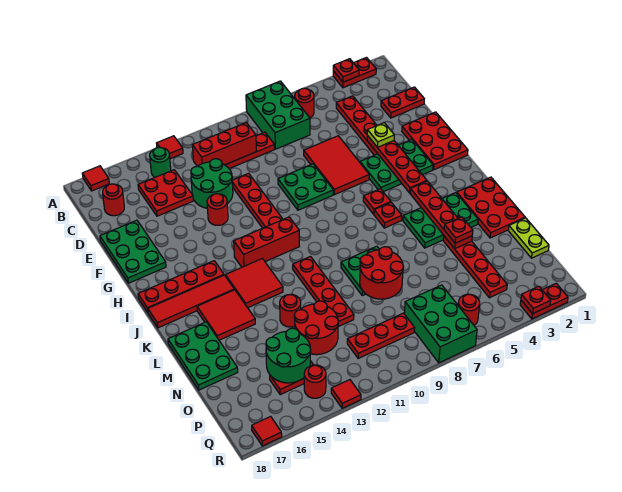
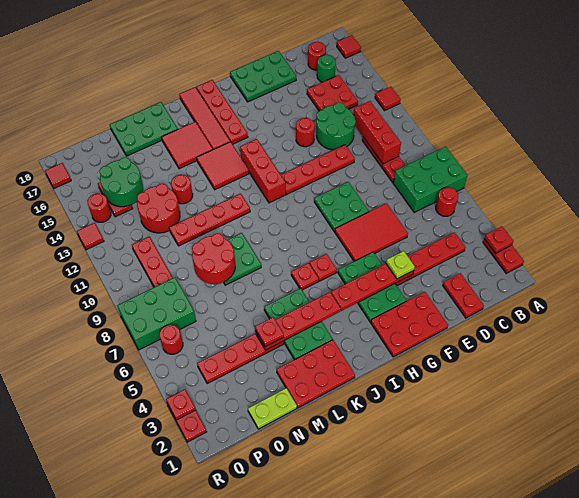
green round brick B14 level 1 -> green round brick C16 level 1

